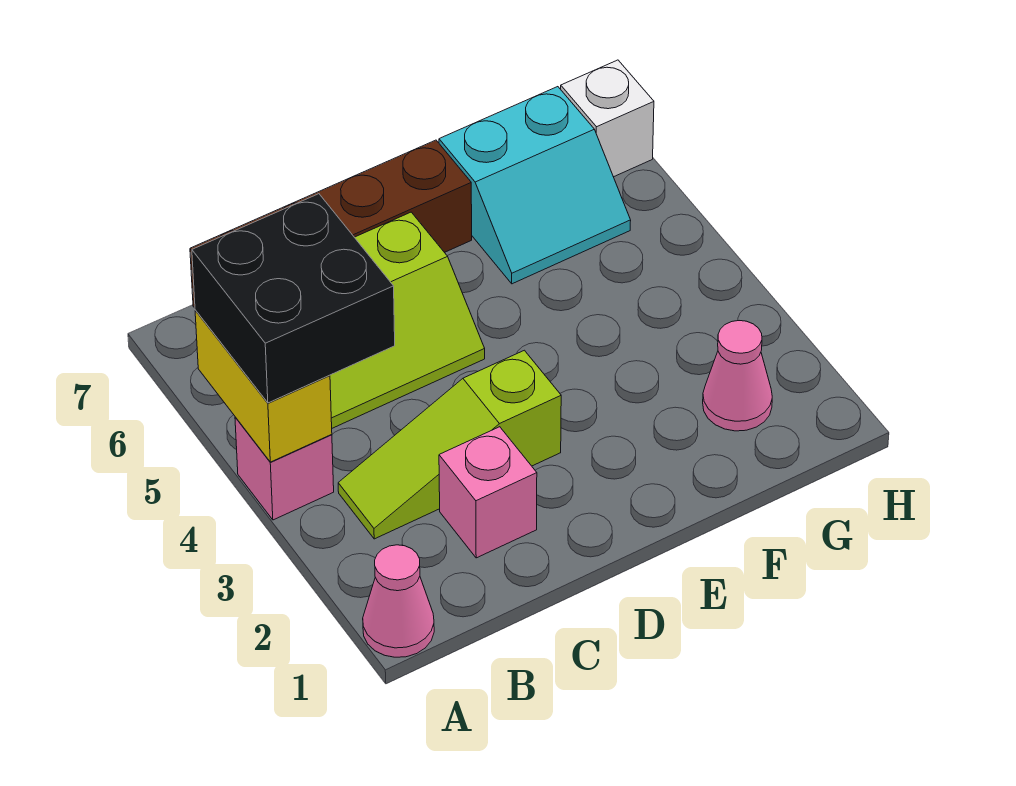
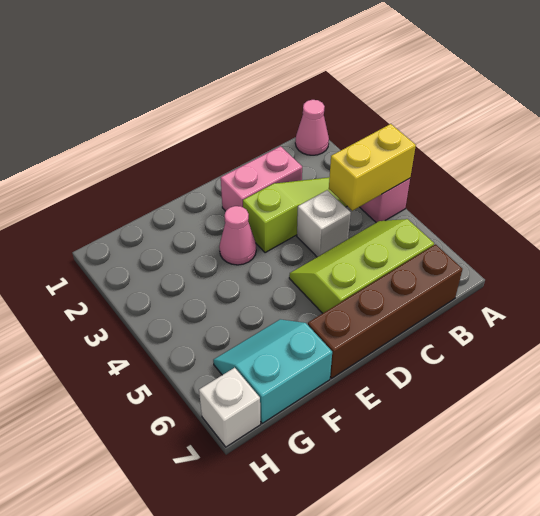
yellow brick A4:A5 level 2 -> yellow brick A4:B4 level 2
black brick A4:B5 level 3 -> none
pink brick C2 level 1 -> pink brick C2:D2 level 1
none -> white brick C4 level 1
pink cone G2 level 1 -> pink cone E3 level 1

